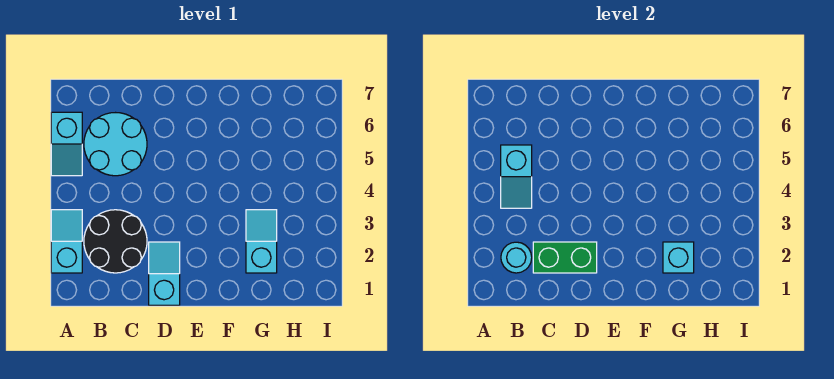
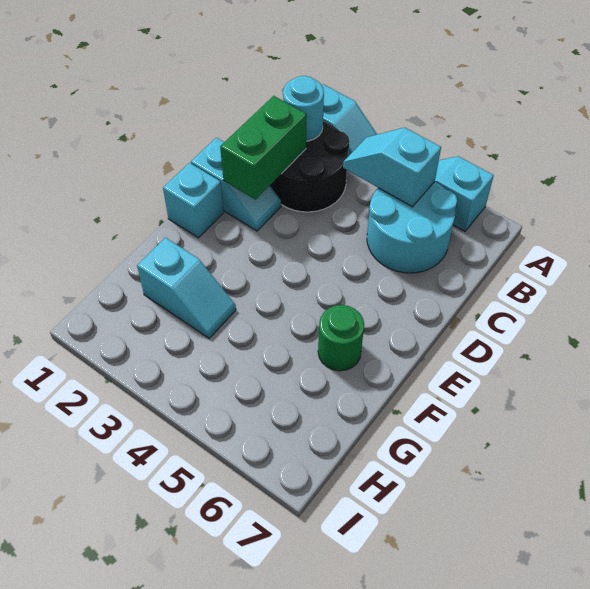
none -> green round brick F6 level 1
cyan brick G2 level 2 -> cyan brick E1 level 1

